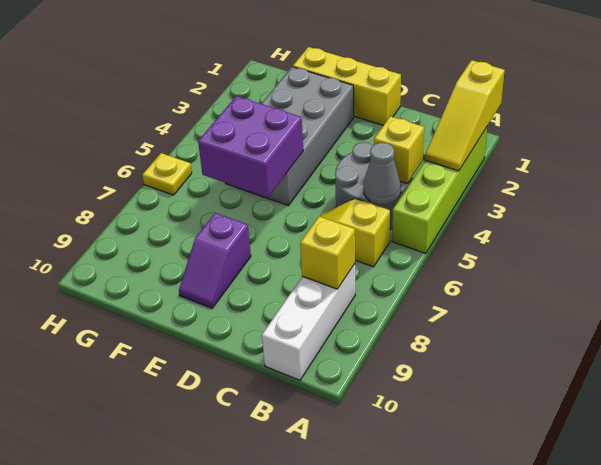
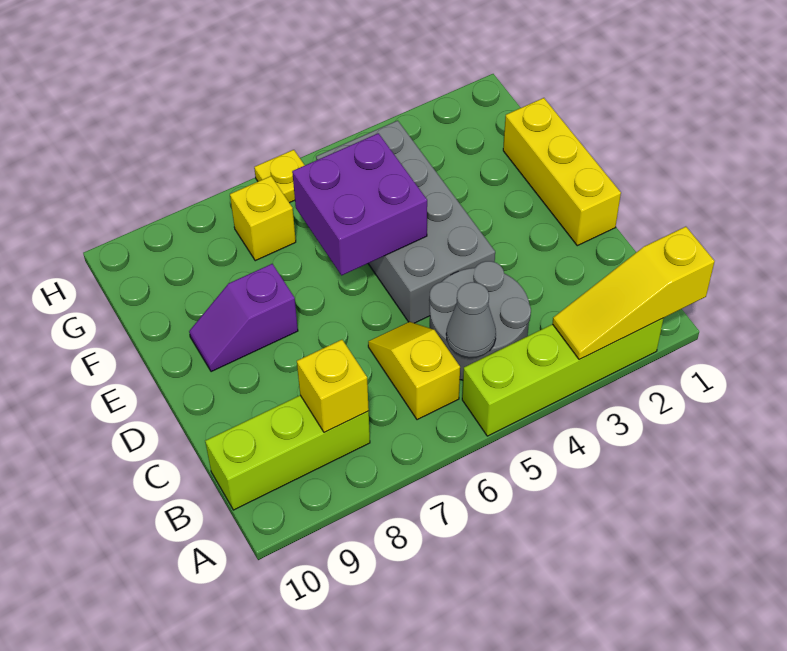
yellow brick B4 level 2 -> yellow brick G7 level 1
white brick B8:B10 level 1 -> lime brick B8:B10 level 1
grey brick E2:F5 level 1 -> grey brick D4:G5 level 1

